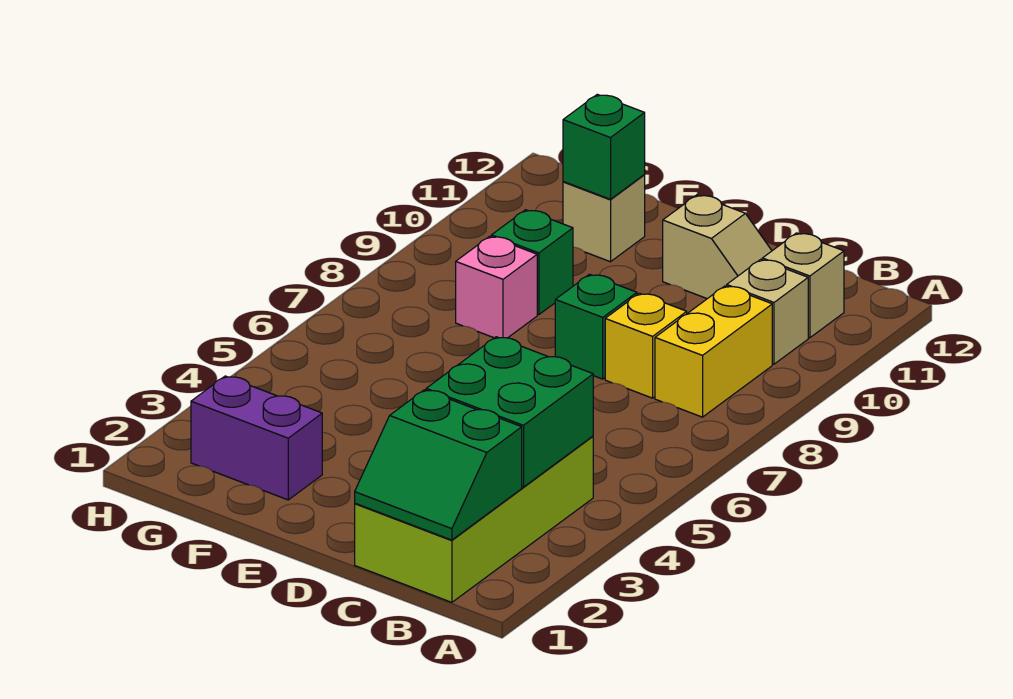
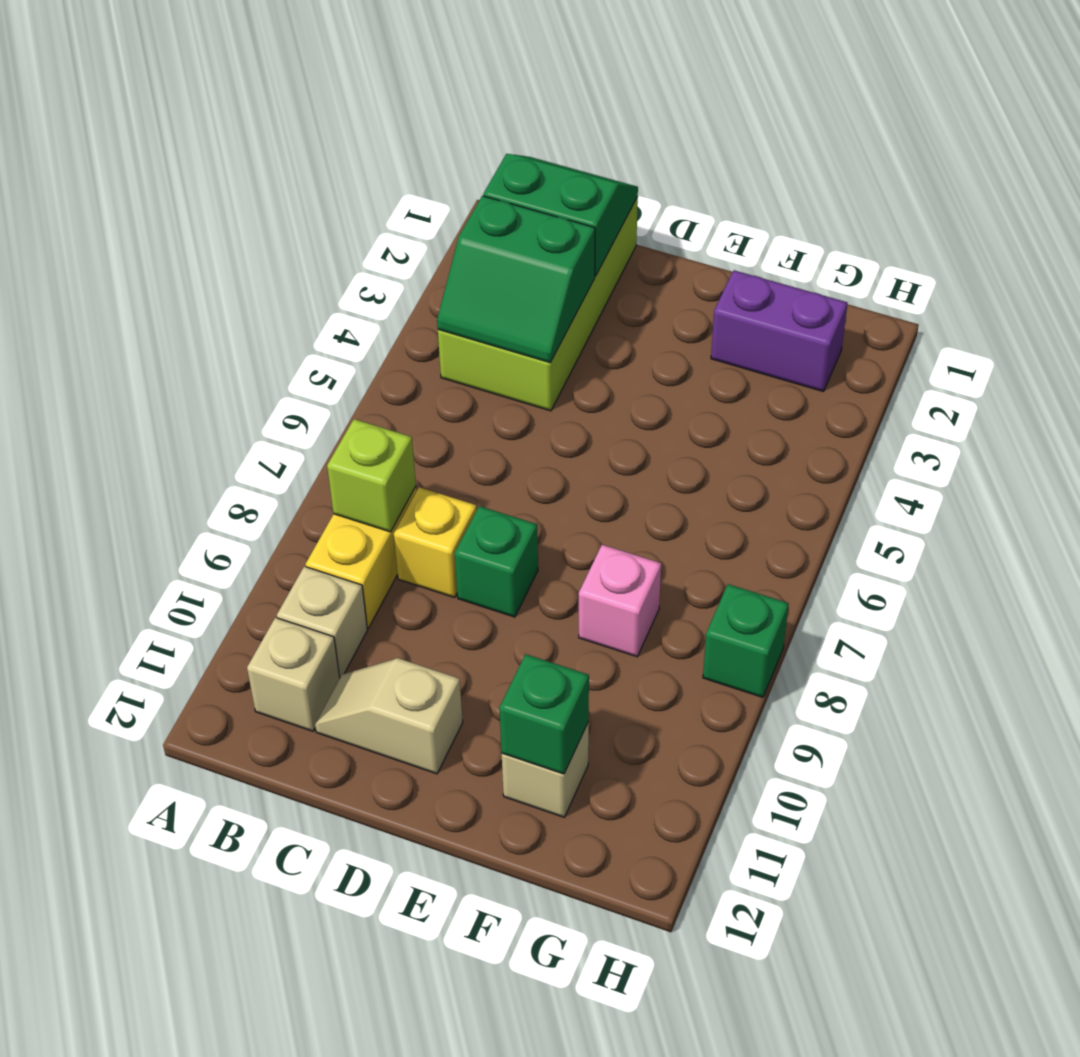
green brick B3:C4 level 2 -> green slope B3:C4 level 2 top 3
none -> lime brick B8 level 2
green brick F9 level 1 -> green brick H8 level 1

